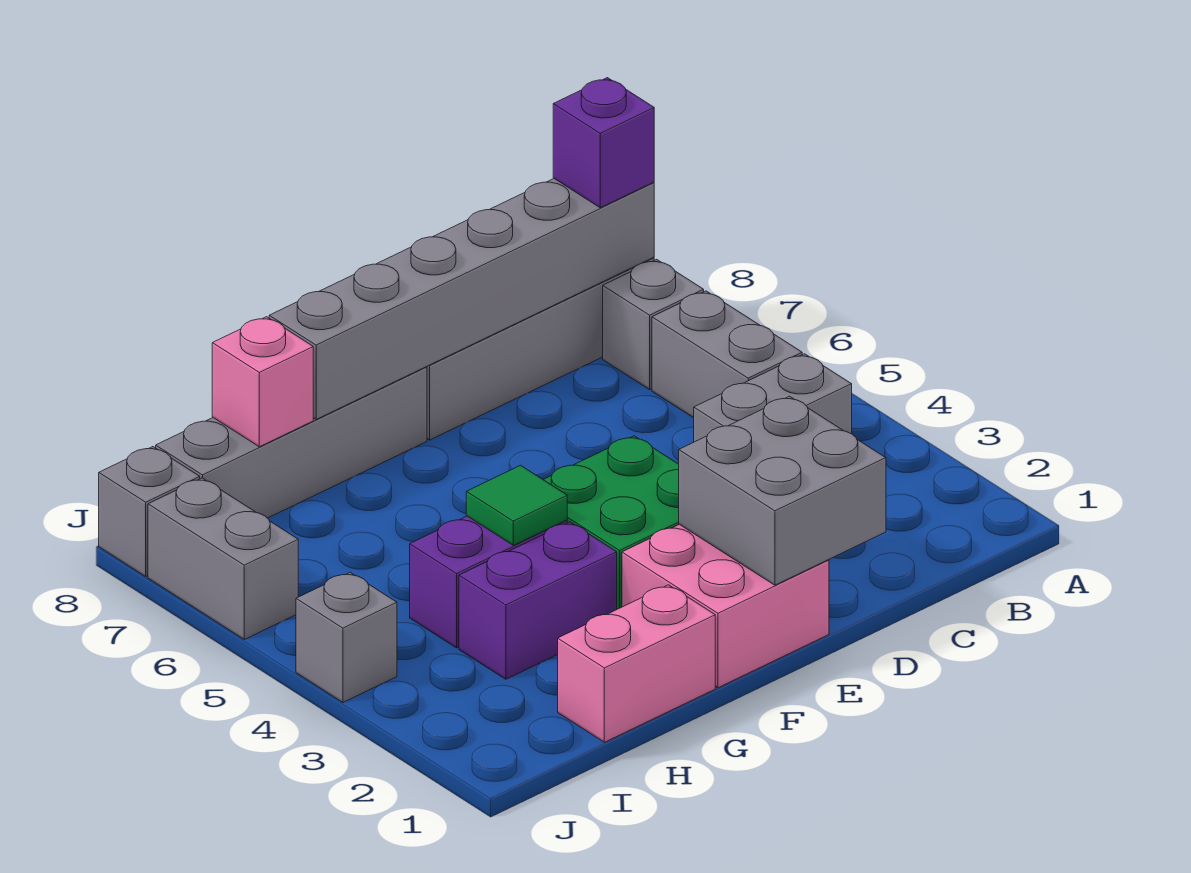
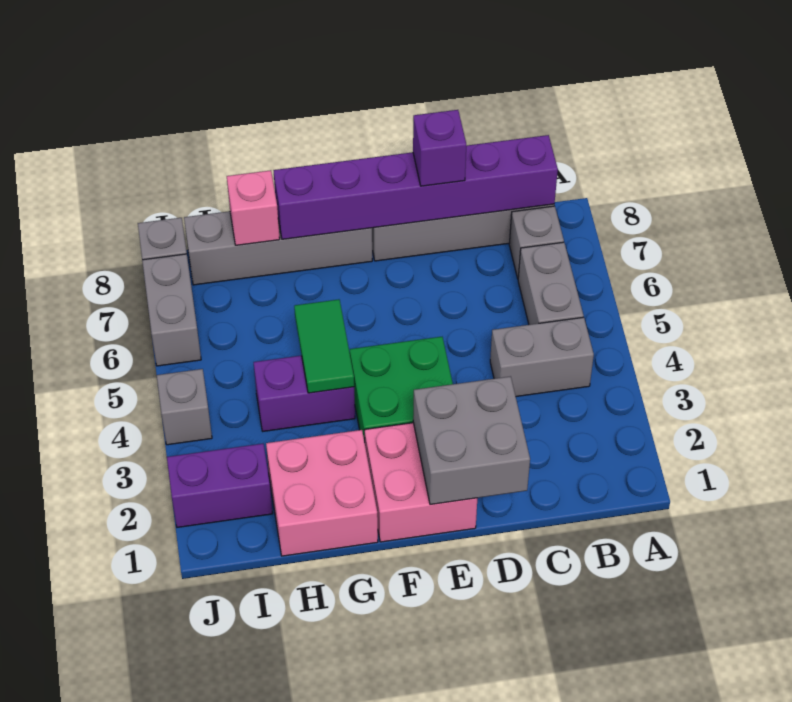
grey brick B8:G8 level 2 -> purple brick B8:G8 level 2
purple brick B8 level 3 -> purple brick D8 level 3
pink brick G1:H1 level 1 -> pink brick G1:H2 level 1
purple brick G3:H3 level 1 -> purple brick I2:J2 level 1
green tile G4 level 2 -> green tile G4:G5 level 2

